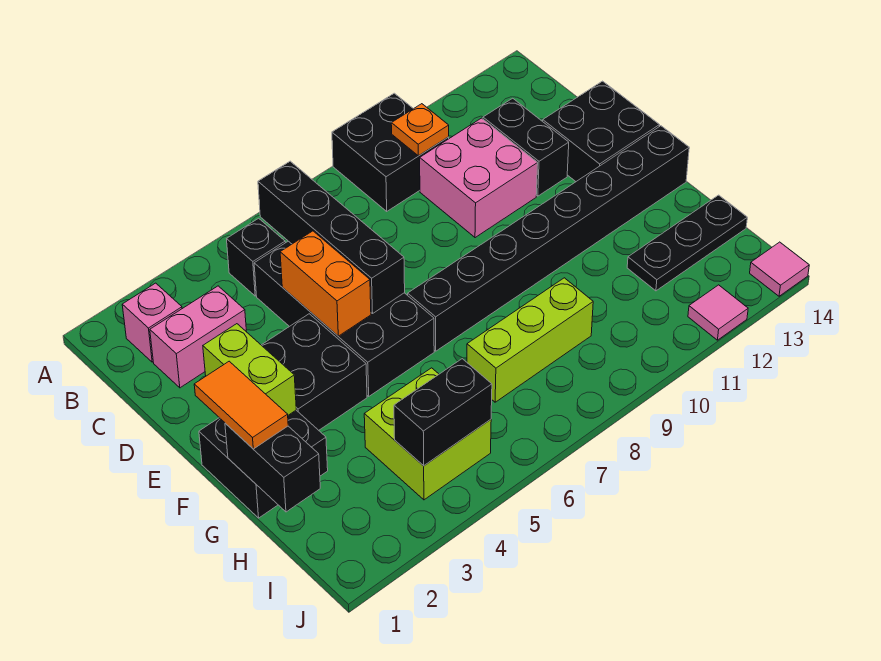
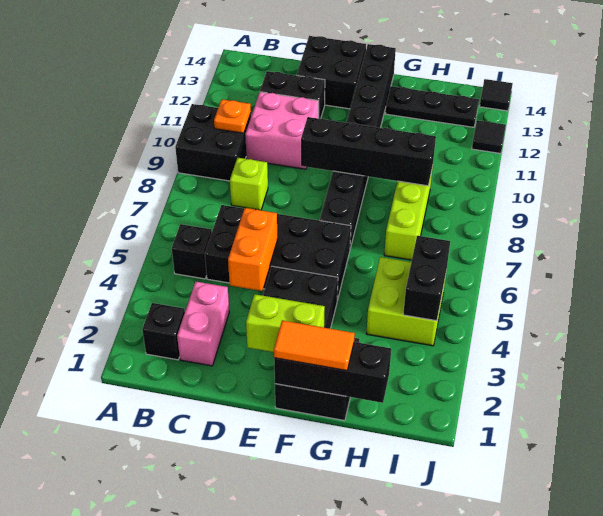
pink brick B2 level 1 -> black brick B2 level 1
black brick B6:E6 level 2 -> black brick E9:H9 level 2
none -> lime brick C8 level 1
orange brick D5:E5 level 2 -> orange brick D4:D5 level 2
black brick G1:H1 level 2 -> black brick F1:H1 level 2
black plate H12:H14 level 1 -> black plate G13:I13 level 1
pink tile J12 level 1 -> black tile J12 level 1
pink tile J14 level 1 -> black tile J14 level 1

